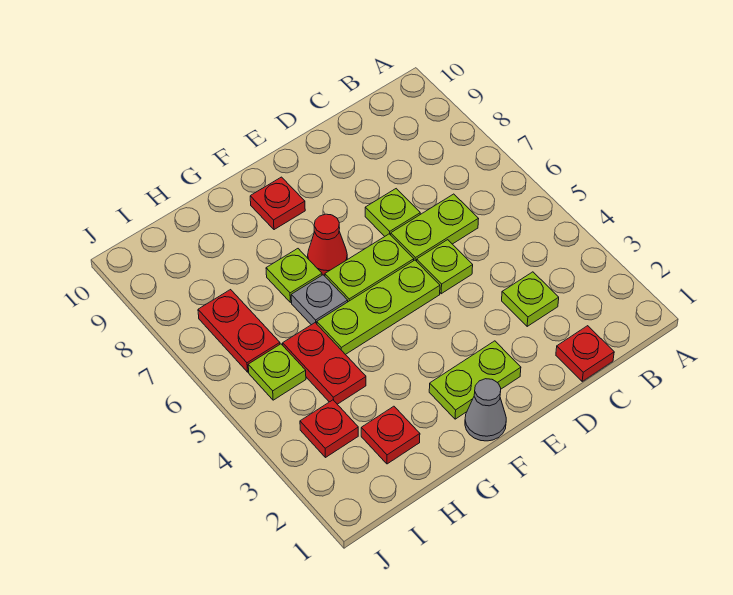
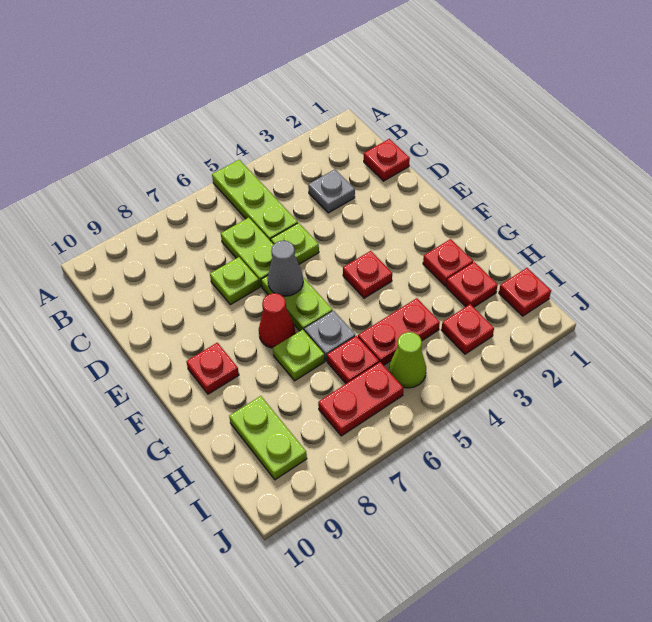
lime plate C3 level 1 -> grey plate C3 level 1
lime plate E2:F2 level 1 -> lime plate H9:I9 level 1
lime plate E5:G5 level 1 -> lime plate A5:C5 level 1
grey cone F1 level 1 -> grey cone E6 level 2
none -> red plate F4 level 1
none -> red plate G2 level 1
none -> red plate H6 level 1
none -> red plate I1 level 1
lime plate I5 level 1 -> lime cone I5 level 1

